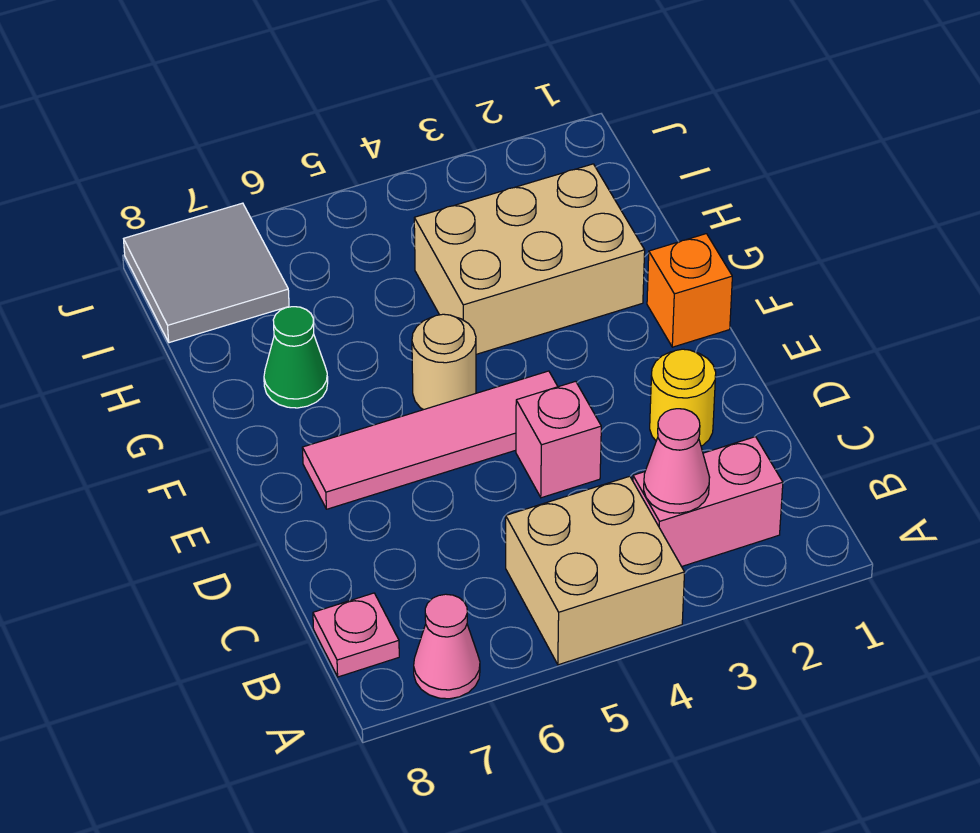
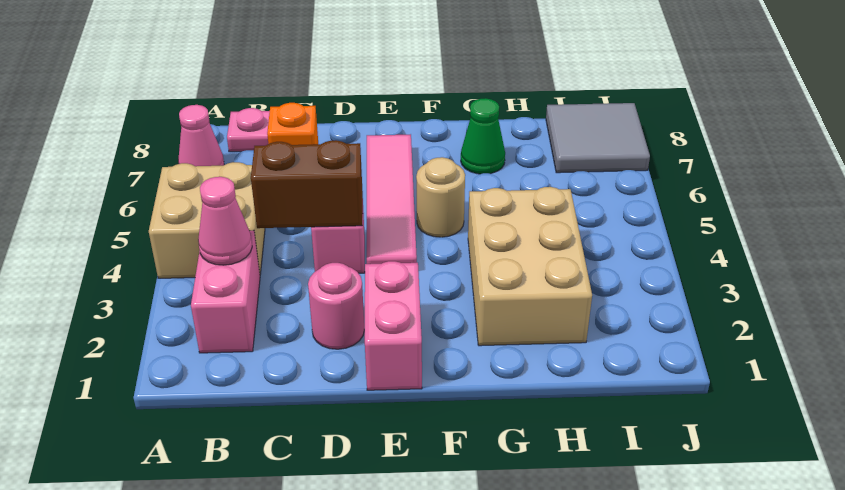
none -> brown brick C4:D4 level 2
yellow round brick D2 level 1 -> pink round brick D2 level 1
none -> pink brick E1:E2 level 1
orange brick F1 level 1 -> orange brick C7 level 1

